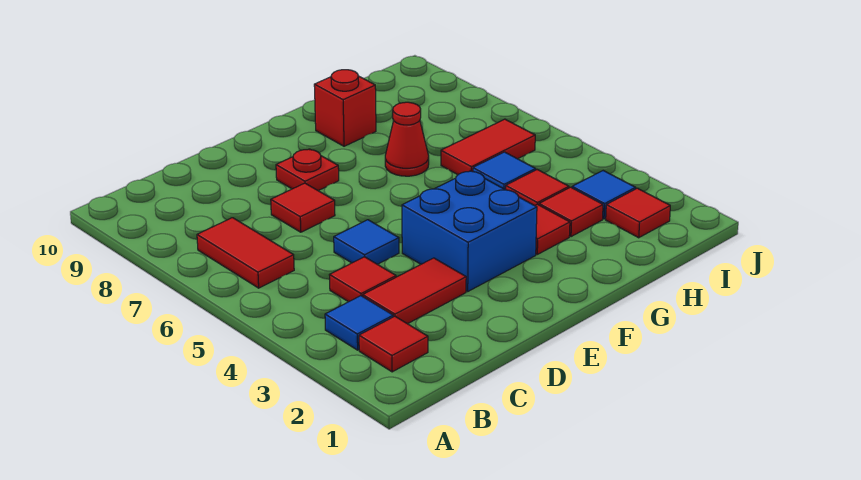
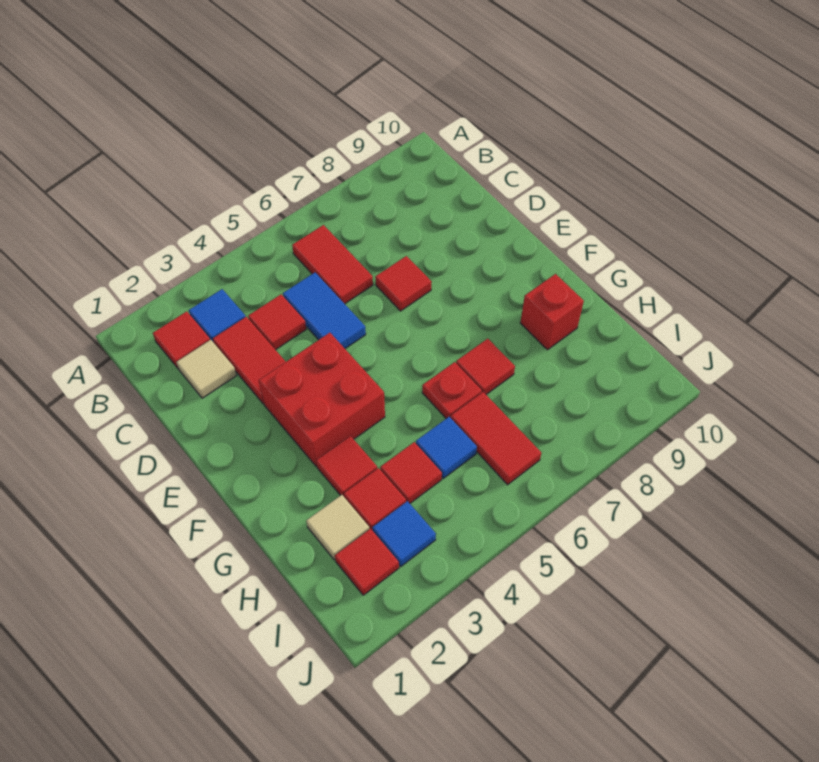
red tile B6:B7 level 1 -> red tile B6:C6 level 1
none -> tan tile C2 level 1
blue tile D5 level 1 -> blue tile C5:D5 level 1
blue brick E3:F4 level 1 -> red brick E3:F4 level 1
red plate E8 level 1 -> red plate G6 level 1
red cone G7 level 1 -> red tile G7 level 1
none -> tan tile H2 level 1

